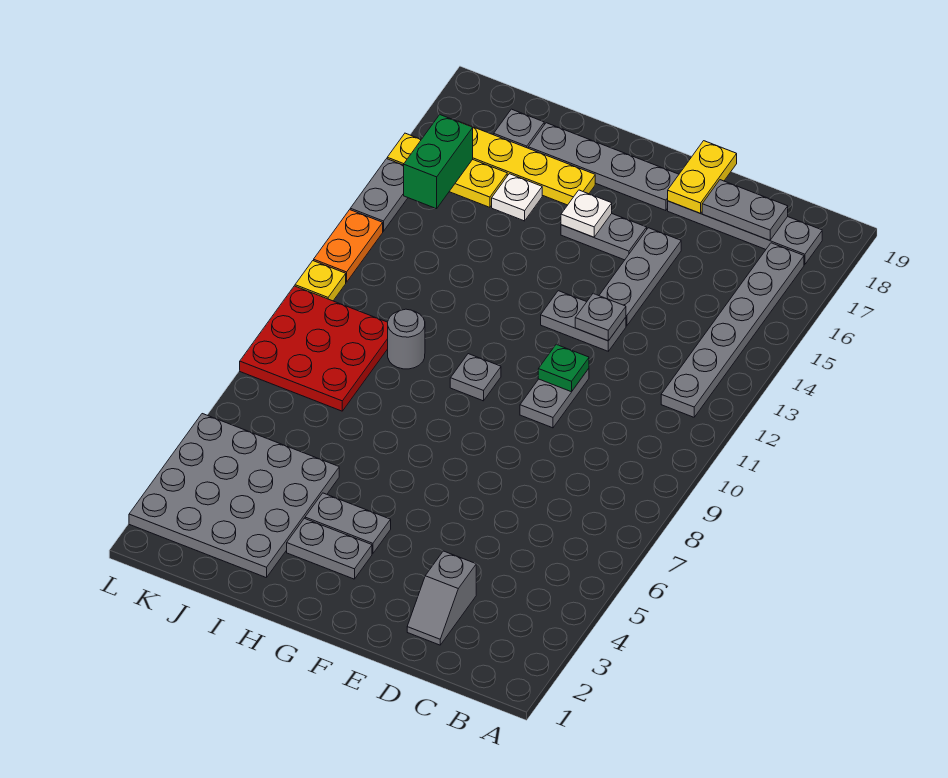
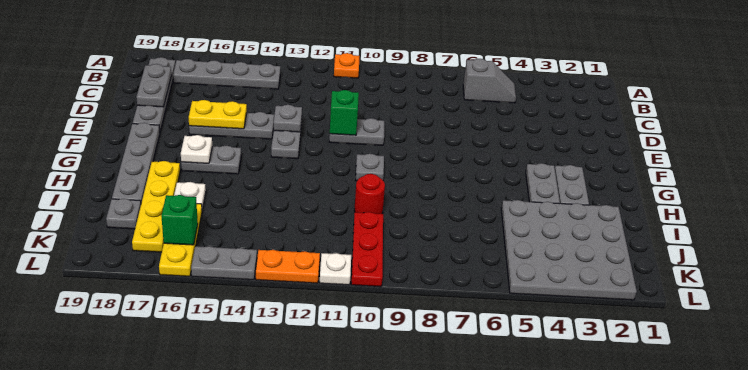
none -> orange plate A11 level 1
grey plate B12:B17 level 1 -> grey plate B14:B17 level 1
grey slope D2:D3 level 1 top 3 -> grey slope B5:B6 level 1 top 6
green plate E11 level 2 -> green brick E11 level 2
yellow plate E18:E19 level 2 -> yellow plate E15:E16 level 2
grey plate F16:G16 level 1 -> grey plate G15:G16 level 1
grey round brick I10 level 1 -> red round brick I10 level 1
red plate J8:L10 level 1 -> red plate J10:L10 level 1
green brick K15:K16 level 2 -> green brick K16 level 2
yellow plate L11 level 1 -> white plate L11 level 1

